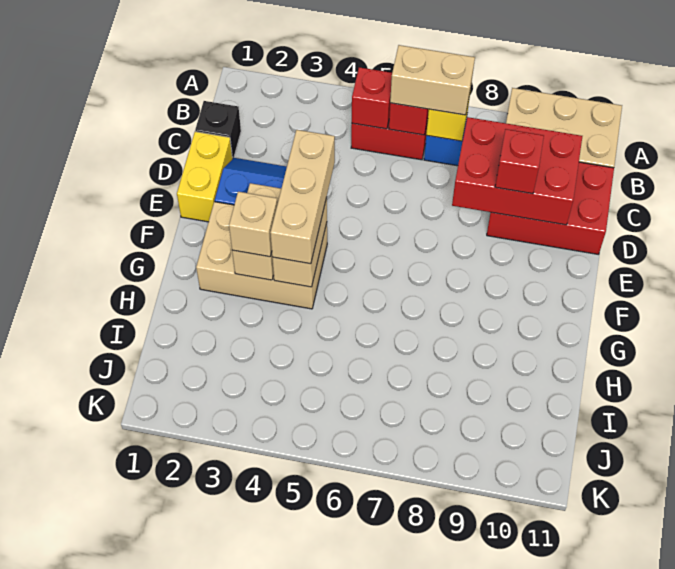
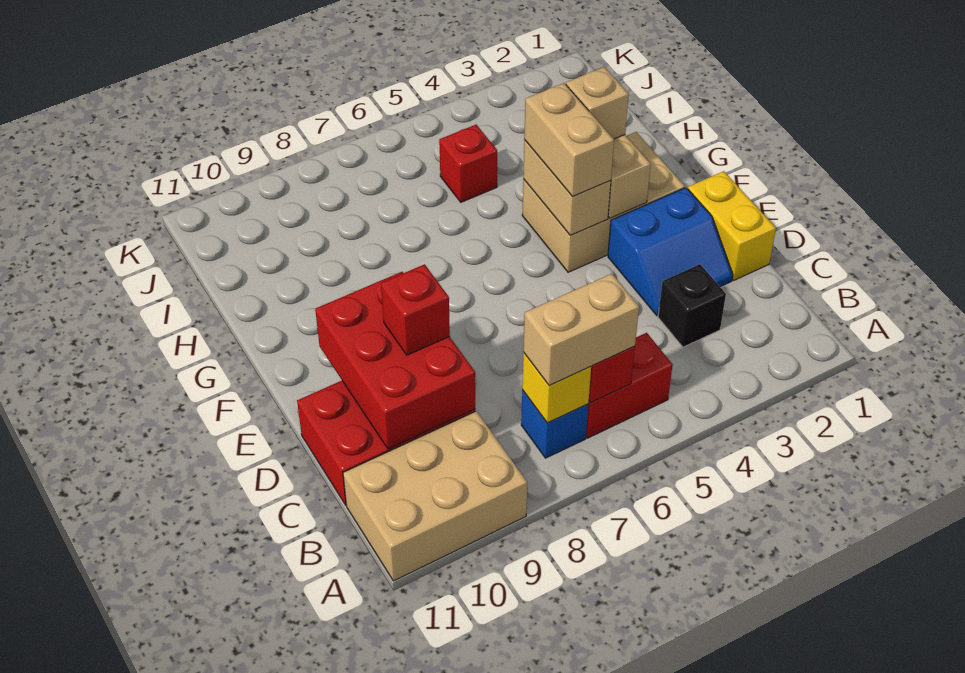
red brick B5 level 2 -> red brick I5 level 1
black brick C1 level 1 -> black brick C3 level 1
red brick C8:D10 level 2 -> red brick C9:E10 level 2
tan brick E4:G4 level 3 -> tan brick F4:G4 level 3

